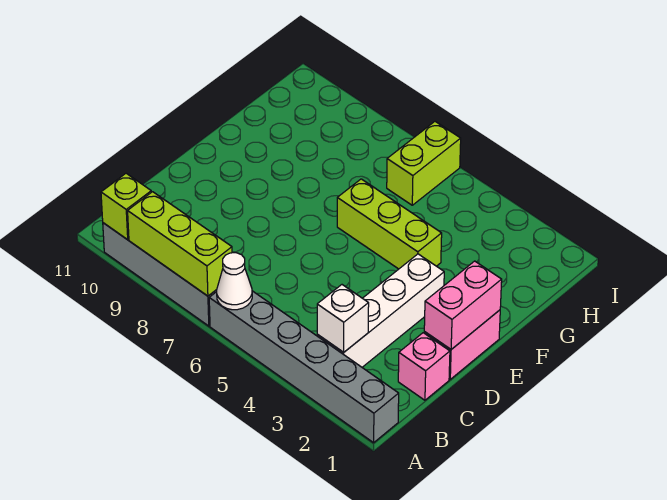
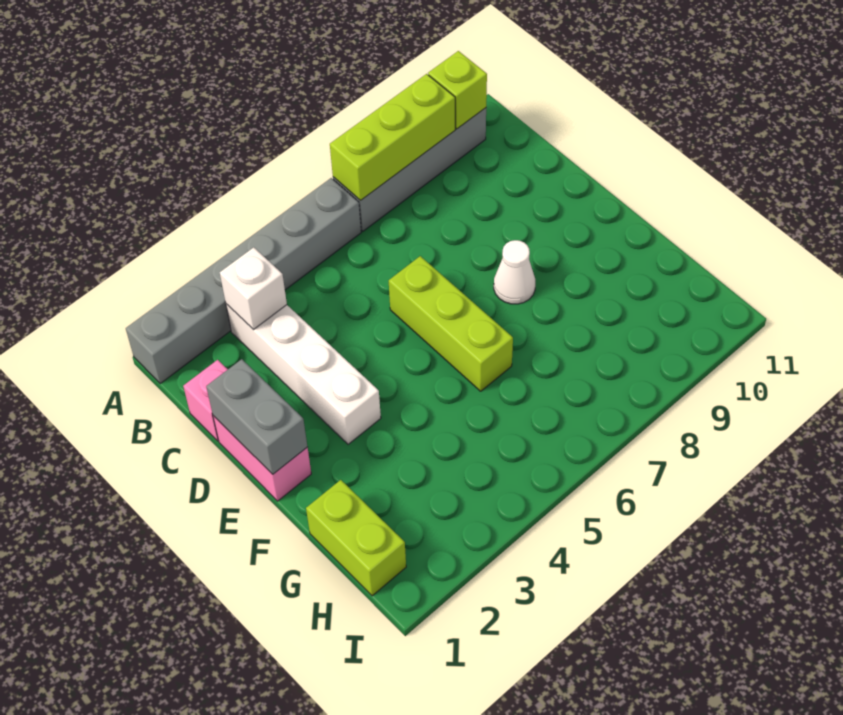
white cone A6 level 2 -> white cone E8 level 1
pink brick D1:E1 level 2 -> grey brick D1:E1 level 2
lime brick F4:F6 level 1 -> lime brick D6:F6 level 1
lime brick H6:I6 level 1 -> lime brick G1:H1 level 1

